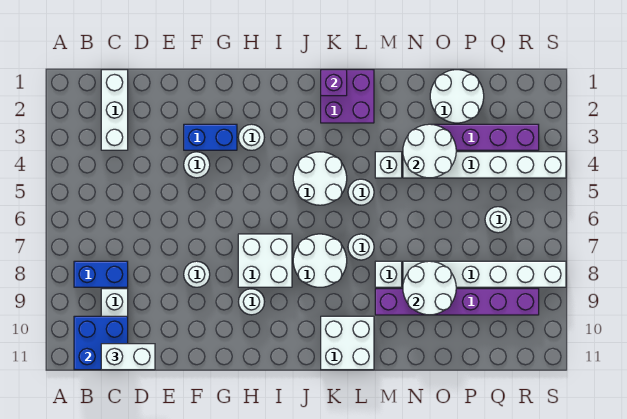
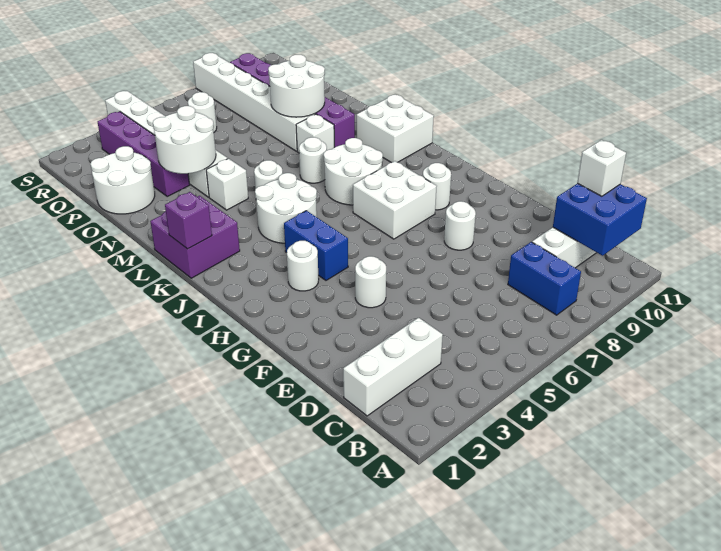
white brick C11:D11 level 3 -> white brick C11 level 3
blue brick F3:G3 level 1 -> blue brick H4:I4 level 1

